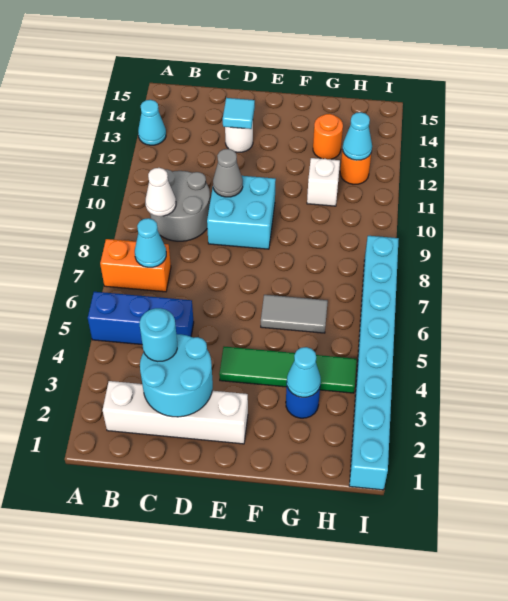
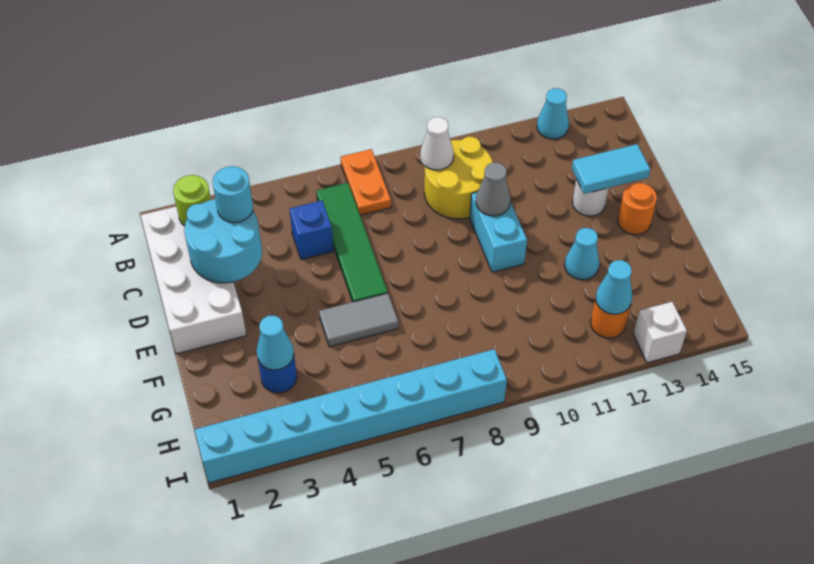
blue brick A5:C5 level 1 -> blue brick C5 level 1
orange brick A7:B7 level 1 -> orange plate A7:B7 level 1
white brick B2:E2 level 1 -> white brick B1:E2 level 1
none -> lime round brick B2 level 2
cyan cone B7 level 2 -> cyan cone F12 level 1
grey round brick B9:C10 level 1 -> yellow round brick B9:C10 level 1
cyan brick D9:E10 level 1 -> cyan brick D10:E10 level 1
cyan tile D13 level 2 -> cyan tile D13:D14 level 2
green tile E4:H4 level 1 -> green tile B6:E6 level 1
grey tile F6:G6 level 1 -> grey tile F5:F6 level 1
white brick G11 level 1 -> white brick I13 level 1
orange round brick G13 level 1 -> orange round brick E14 level 1

